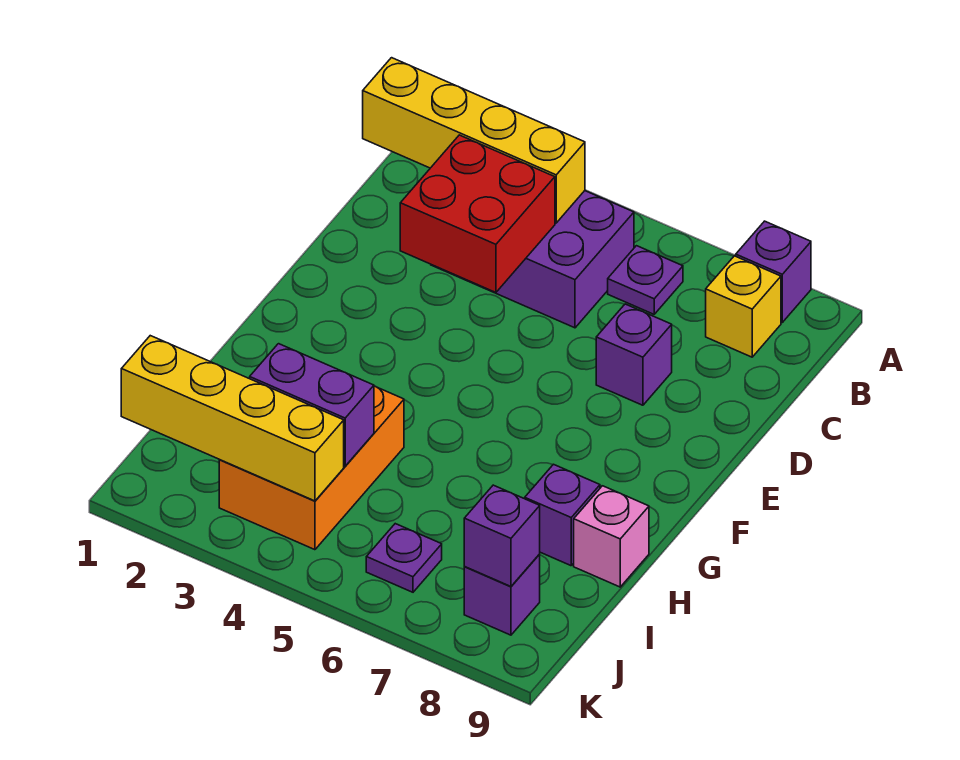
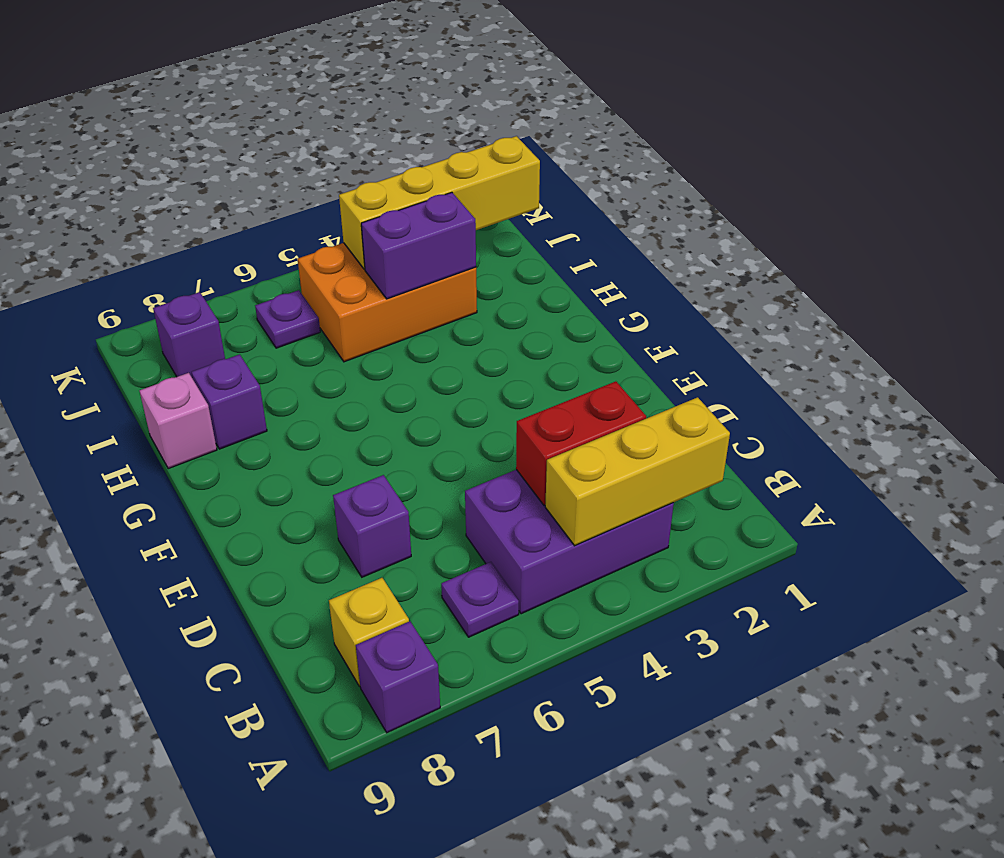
yellow brick B1:B4 level 2 -> yellow brick B2:B4 level 2
red brick C3:D4 level 2 -> red brick C3:C4 level 2
orange brick H3:J4 level 1 -> orange brick I3:J5 level 1
purple brick J8 level 2 -> none

